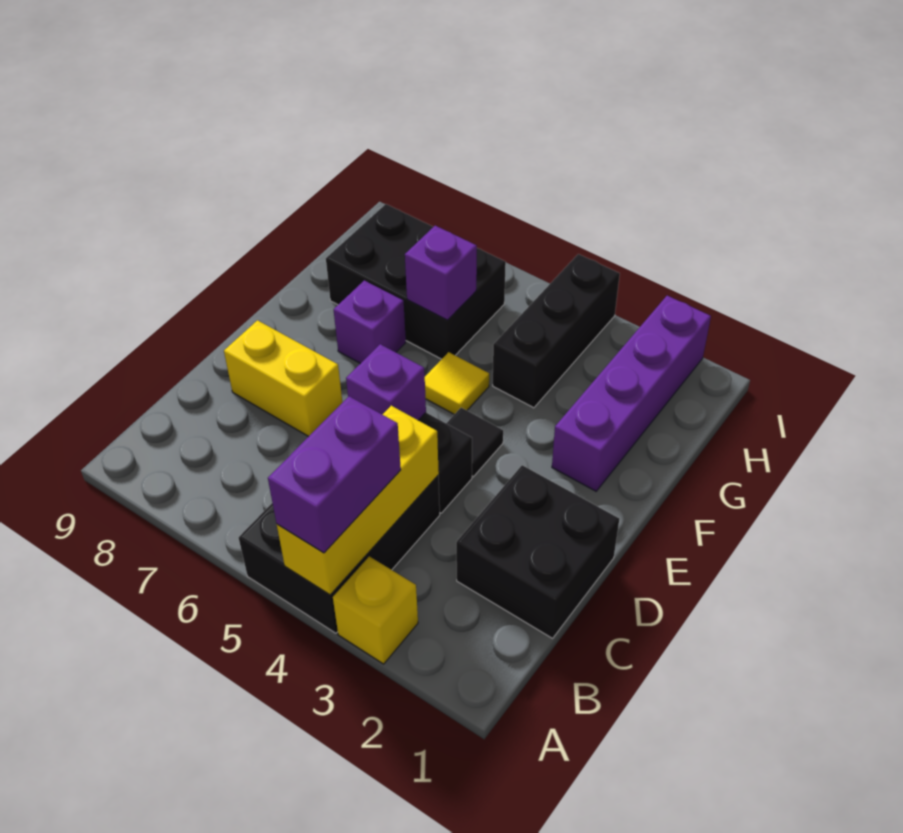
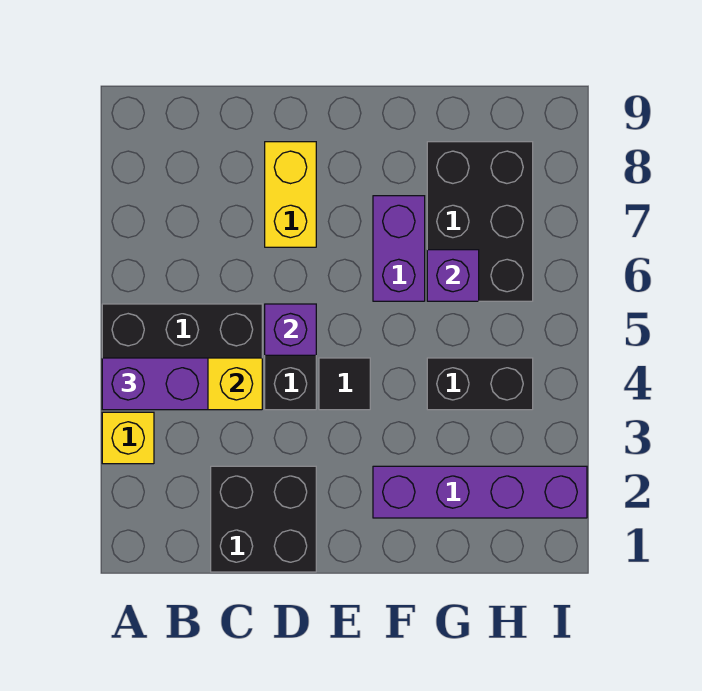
yellow tile F5 level 1 -> none
purple brick F7 level 1 -> purple brick F6:F7 level 1
black brick G4:I4 level 1 -> black brick G4:H4 level 1

